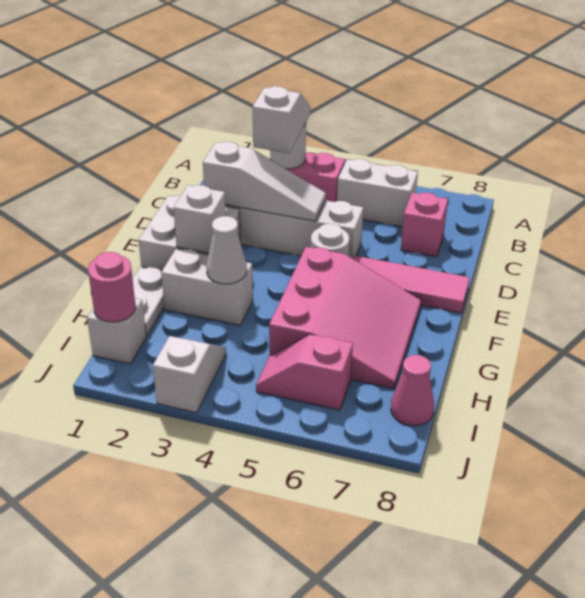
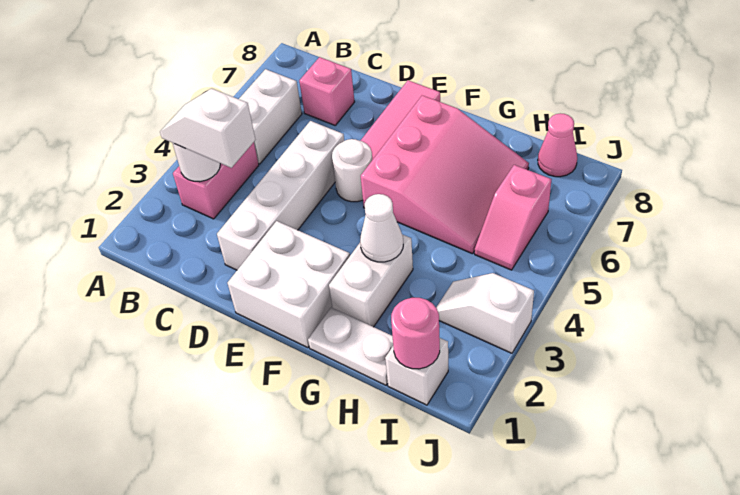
white slope D2:D4 level 2 top 2 -> none
white brick F2 level 2 -> none
pink slope F5:H7 level 1 top 5 -> pink slope F5:H7 level 1 top F

